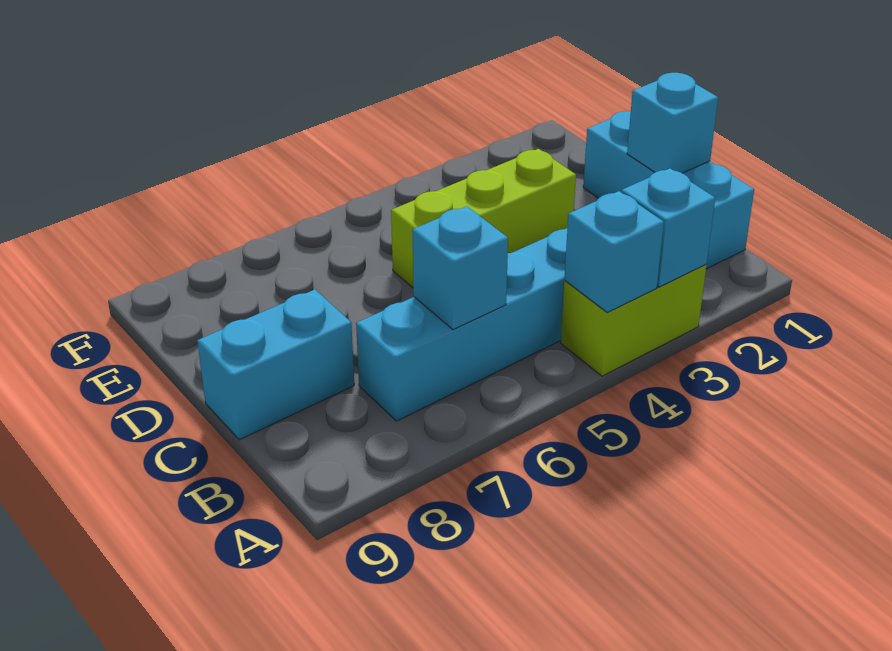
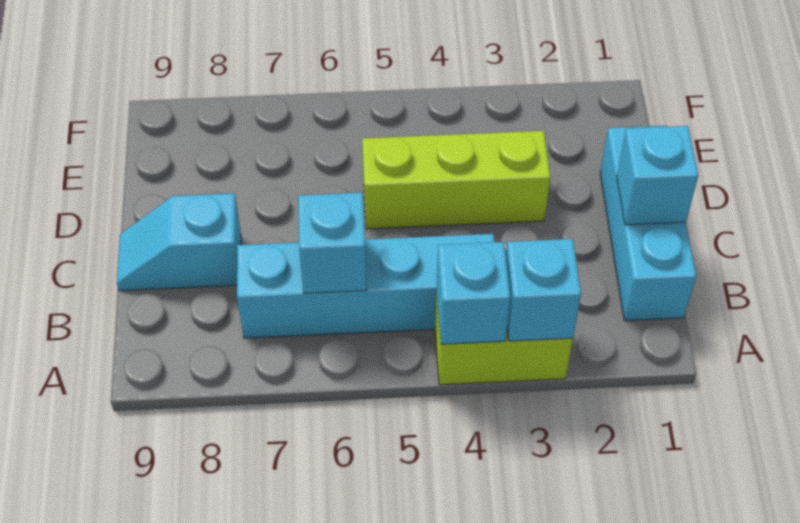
cyan brick C8:C9 level 1 -> cyan slope C8:C9 level 1 top 8

